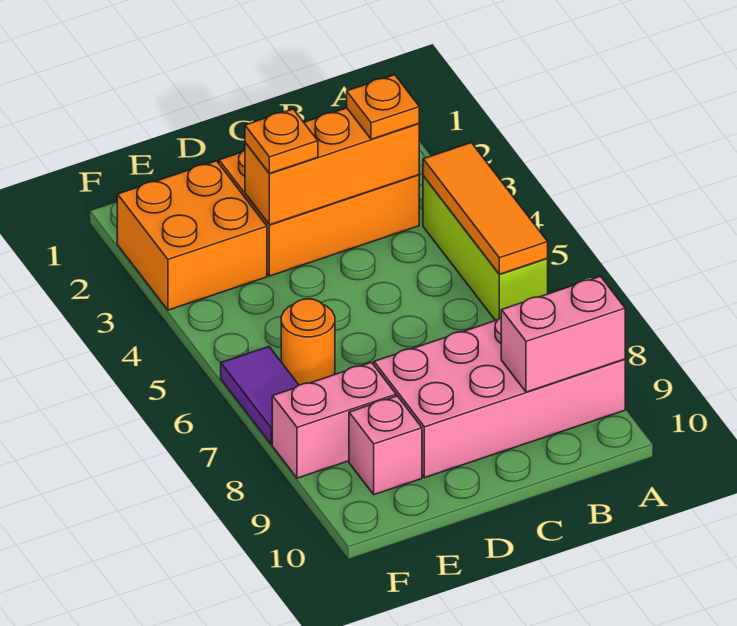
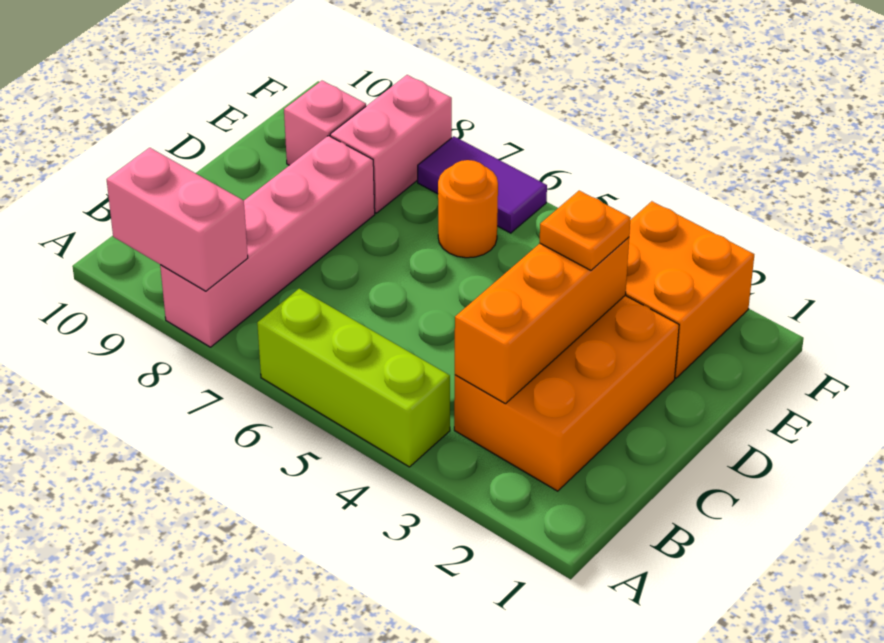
orange tile A4:A6 level 2 -> none
pink brick A8:D9 level 1 -> pink brick A8:D8 level 1
pink brick A9:B9 level 2 -> pink brick A8:A9 level 2
orange plate B3 level 3 -> none

